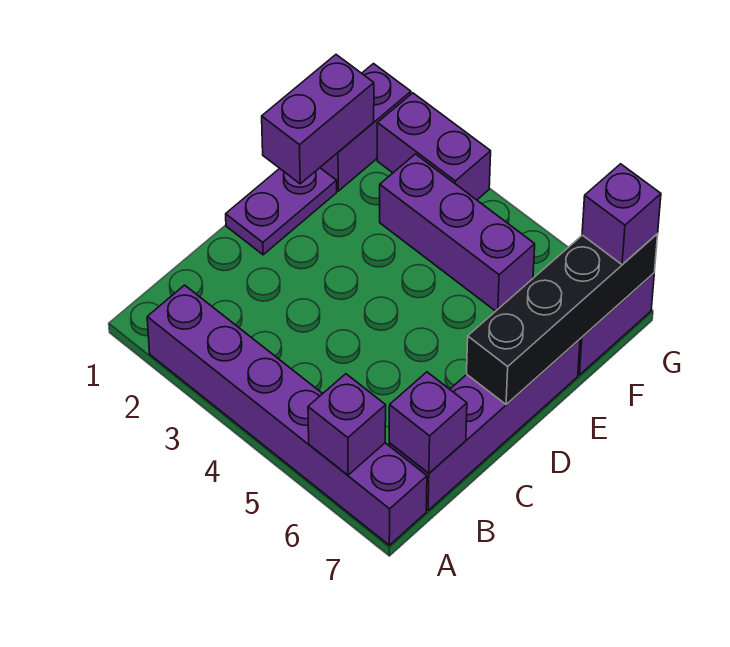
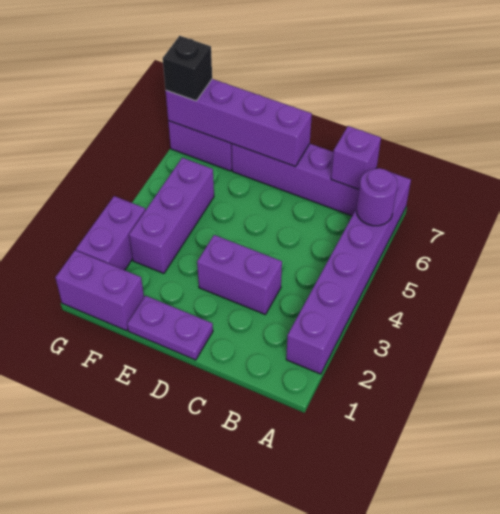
purple brick A6 level 2 -> purple round brick A6 level 2
black brick D7:G7 level 2 -> purple brick D7:G7 level 2
purple brick E1:F1 level 2 -> purple brick C3:D3 level 1
purple brick G7 level 3 -> black brick G7 level 3

